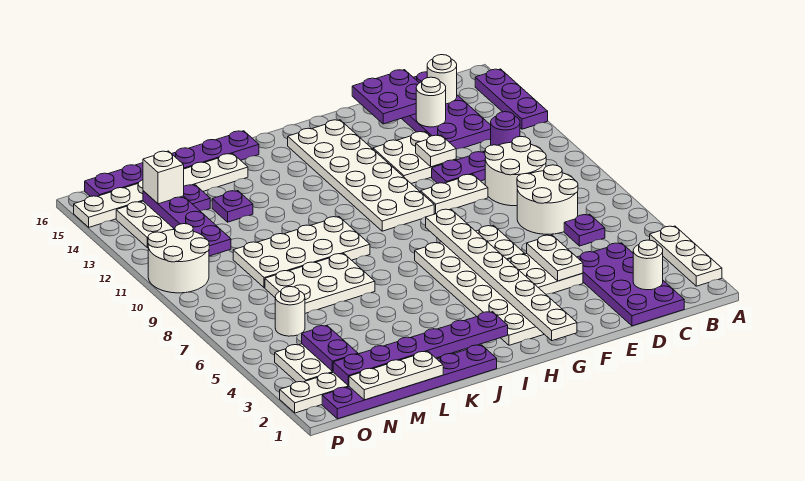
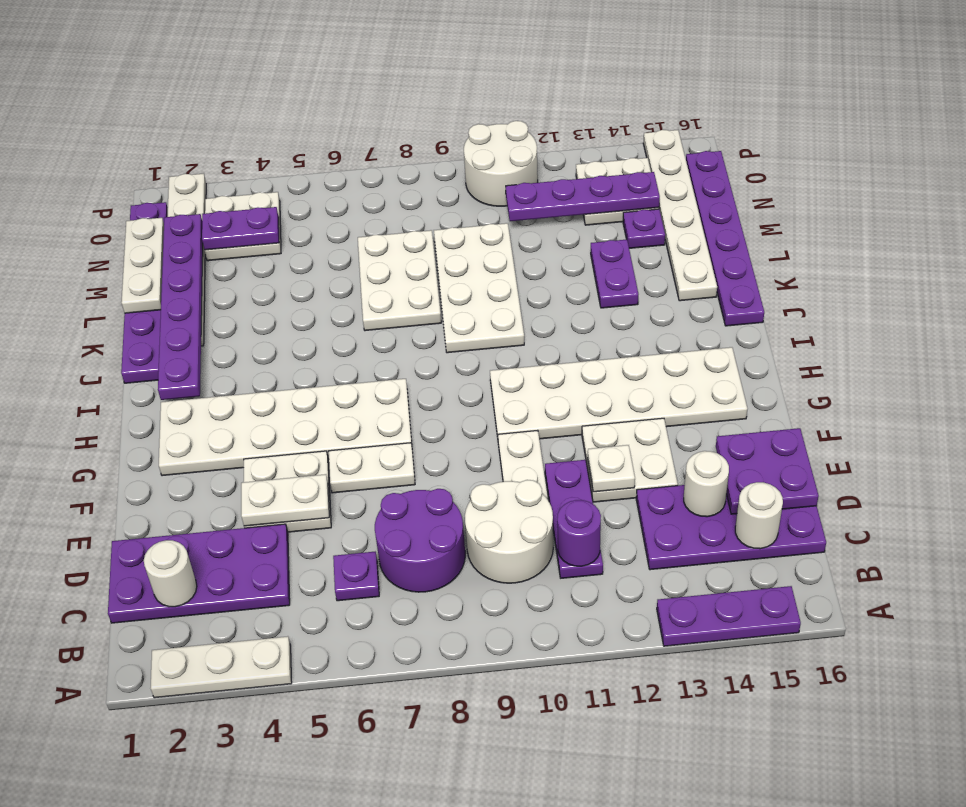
white round brick C7:D8 level 1 -> purple round brick C7:D8 level 1
white plate G1:G8 level 2 -> none
purple plate L13 level 1 -> purple plate K13:L13 level 1
white round brick N6 level 1 -> none
white brick N14 level 3 -> none

